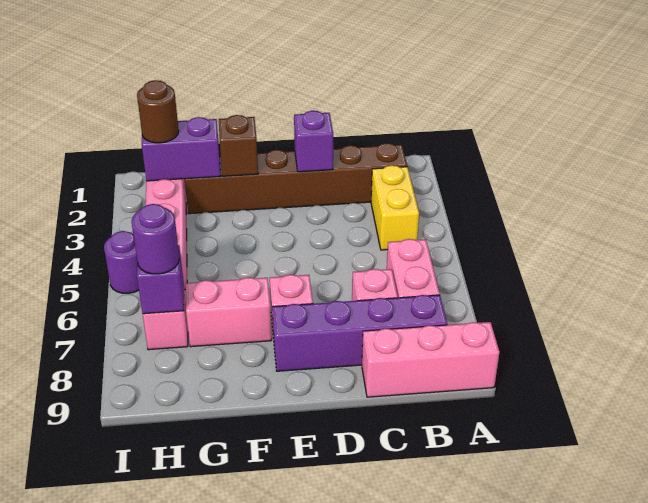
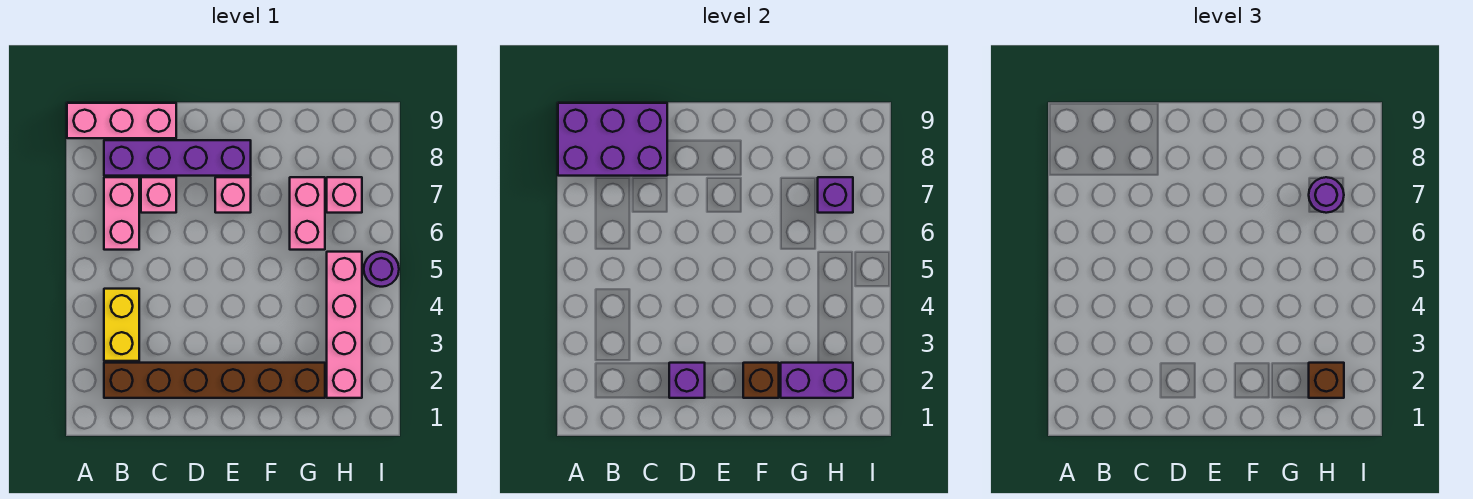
none -> purple brick A8:C9 level 2
pink brick F7:G7 level 1 -> pink brick G6:G7 level 1
brown round brick H2 level 3 -> brown brick H2 level 3

